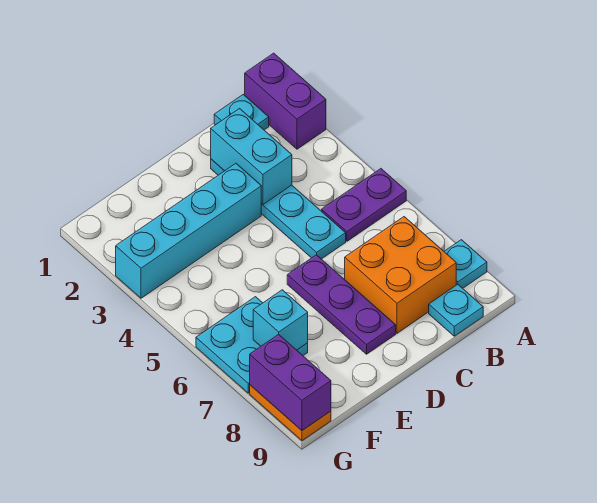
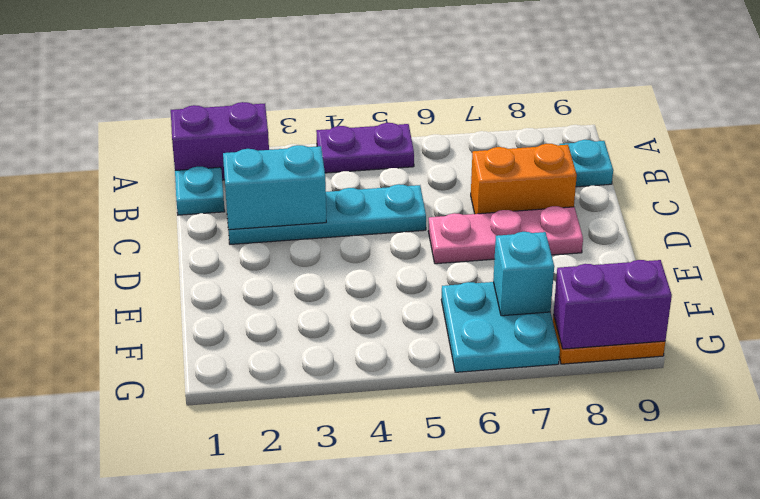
purple plate A5:B5 level 1 -> purple plate A4:A5 level 1
cyan plate A8 level 1 -> none
orange brick B7:C8 level 1 -> orange brick C7:C8 level 1
cyan brick D3:G3 level 1 -> none
purple plate D6:D8 level 1 -> pink plate D6:D8 level 1

